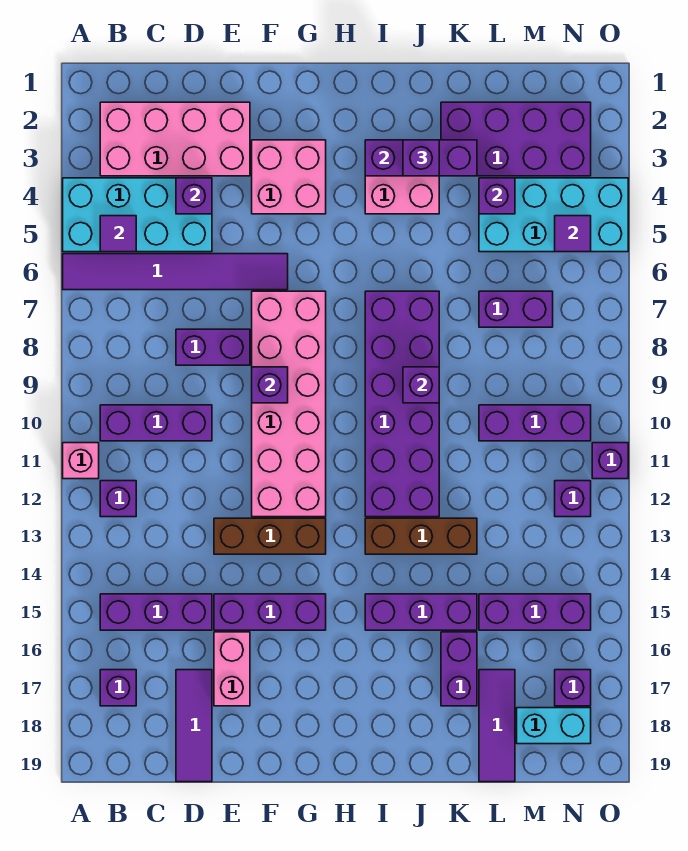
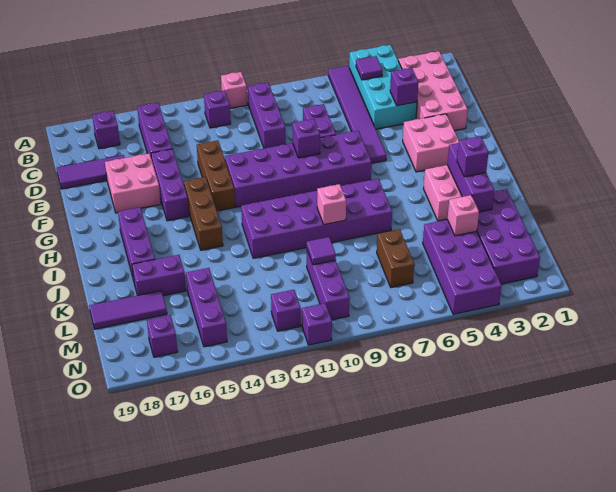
pink brick E16:E17 level 1 -> pink brick E16:F17 level 1
pink brick F7:G12 level 1 -> purple brick F7:G12 level 1
brown brick I13:K13 level 1 -> brown brick G14:I14 level 1
purple brick I15:K15 level 1 -> purple brick H17:J17 level 1
purple brick J9 level 2 -> pink brick J9 level 2
cyan brick L4:O5 level 1 -> purple brick L4:O5 level 1
purple brick L4 level 2 -> pink brick L4 level 2
purple brick L7:M7 level 1 -> brown brick L7:M7 level 1
cyan brick M18:N18 level 1 -> none
purple tile N5 level 2 -> purple tile L10 level 2

